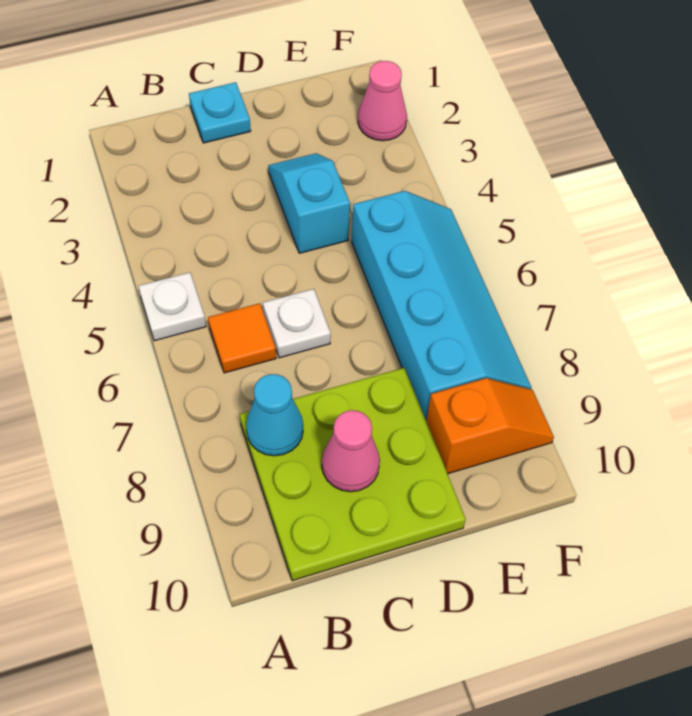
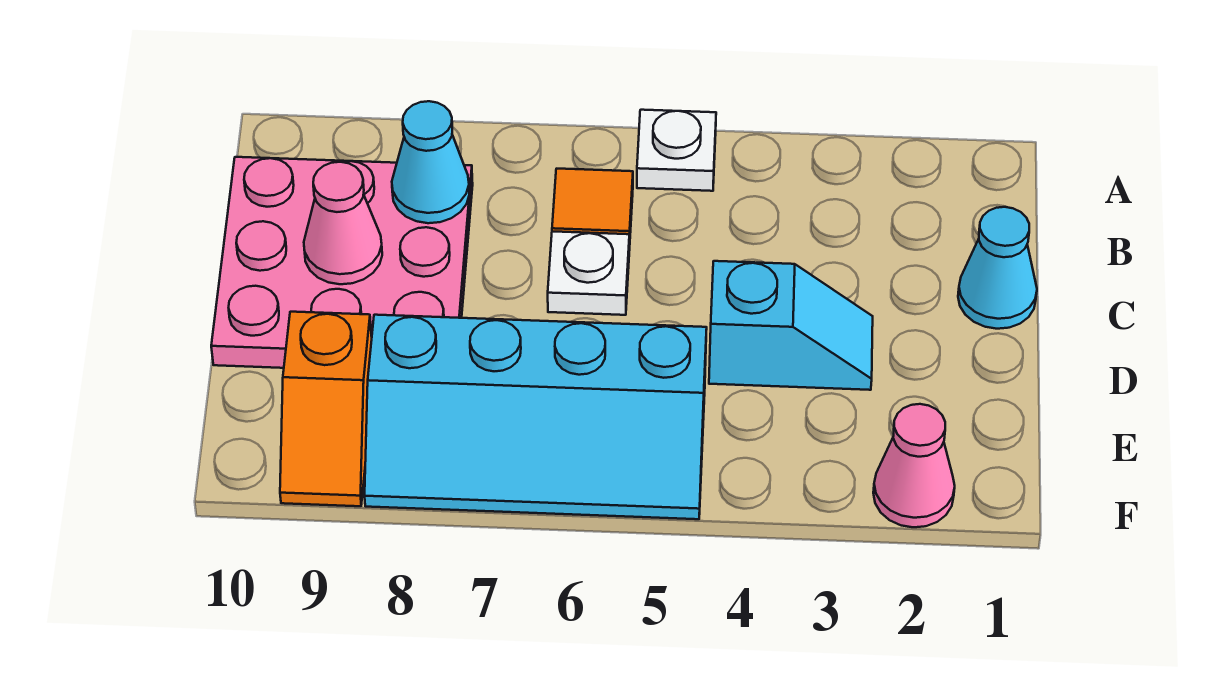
lime plate B8:D10 level 1 -> pink plate B8:D10 level 1
cyan plate C1 level 1 -> cyan cone C1 level 1

